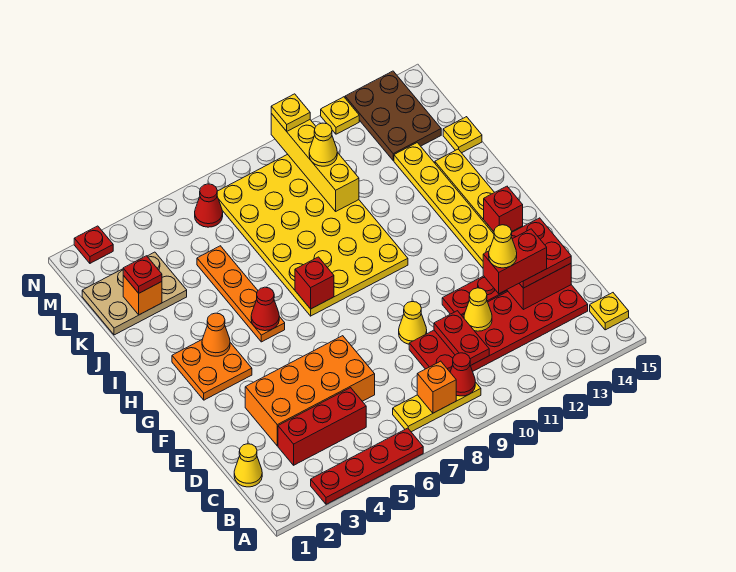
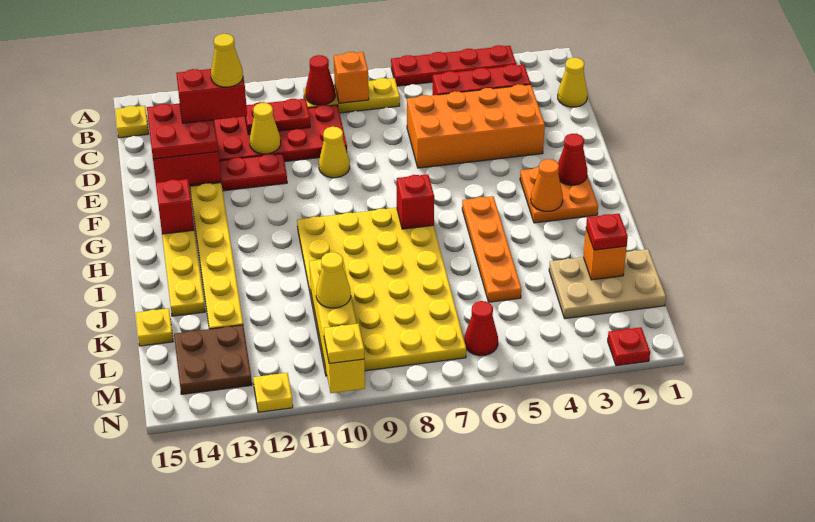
red plate C10:D10 level 2 -> red plate C10:C11 level 2
red cone H5 level 2 -> red cone G2 level 2
brown plate L13:N14 level 1 -> brown plate L13:M14 level 1

